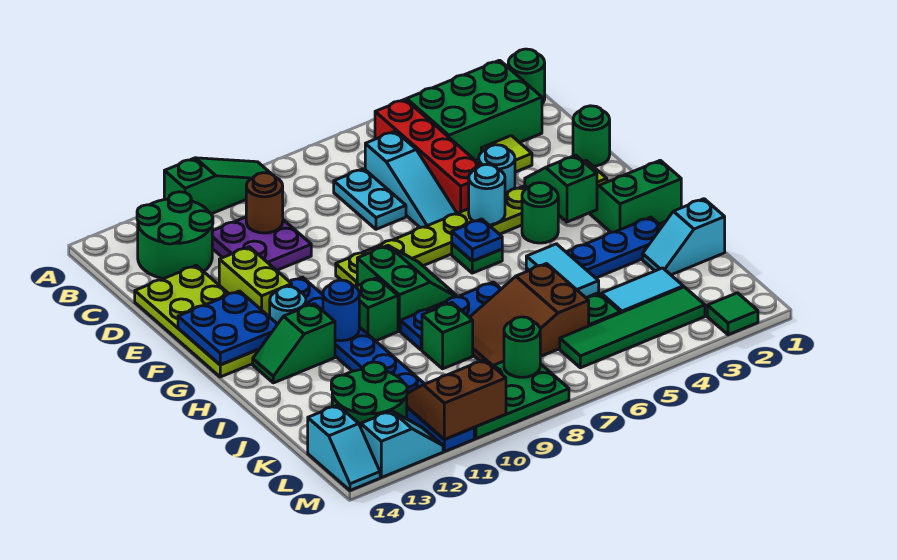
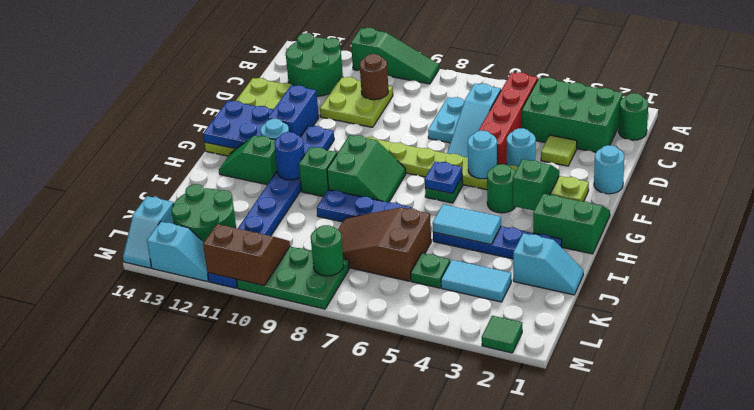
purple plate C10:D11 level 1 -> lime plate C10:D11 level 1
green round brick E1 level 1 -> cyan round brick E1 level 1
lime brick E12:F12 level 1 -> blue brick E12:F12 level 1
cyan tile I5:J5 level 2 -> cyan tile I4:I5 level 2
cyan slope J1:J2 level 1 top 1 -> cyan slope J1:J2 level 1 top 2
green brick J9 level 1 -> none
green tile L3:L6 level 1 -> none

